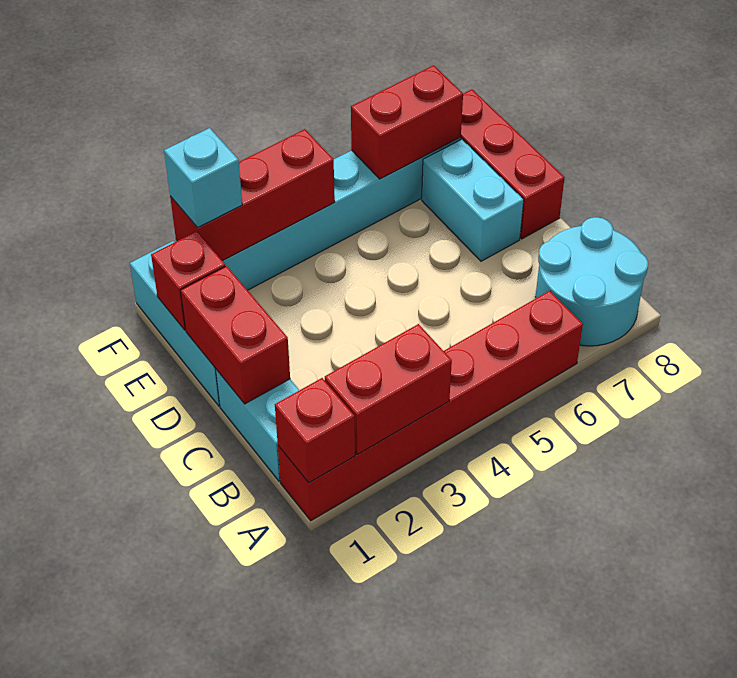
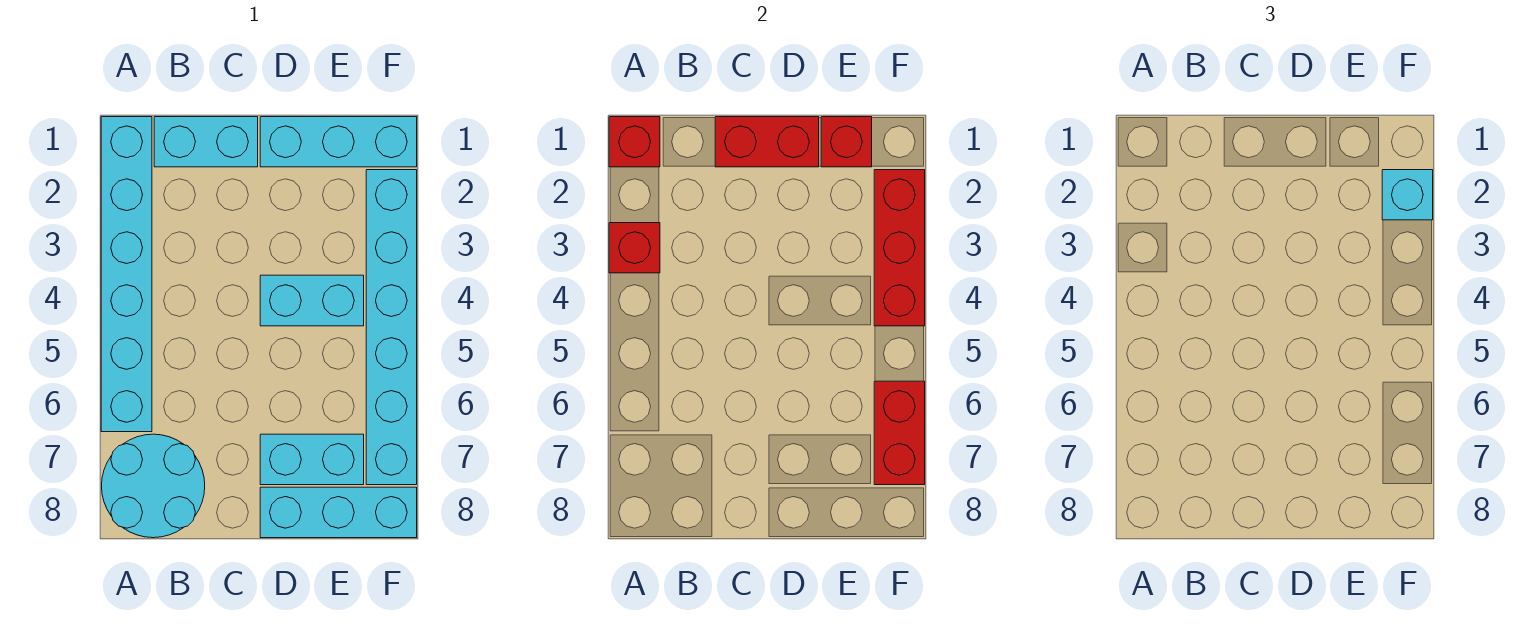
red brick A1:A6 level 1 -> cyan brick A1:A6 level 1
red brick A2:A3 level 2 -> red brick A3 level 2
none -> cyan brick D4:E4 level 1
red brick D8:F8 level 1 -> cyan brick D8:F8 level 1

